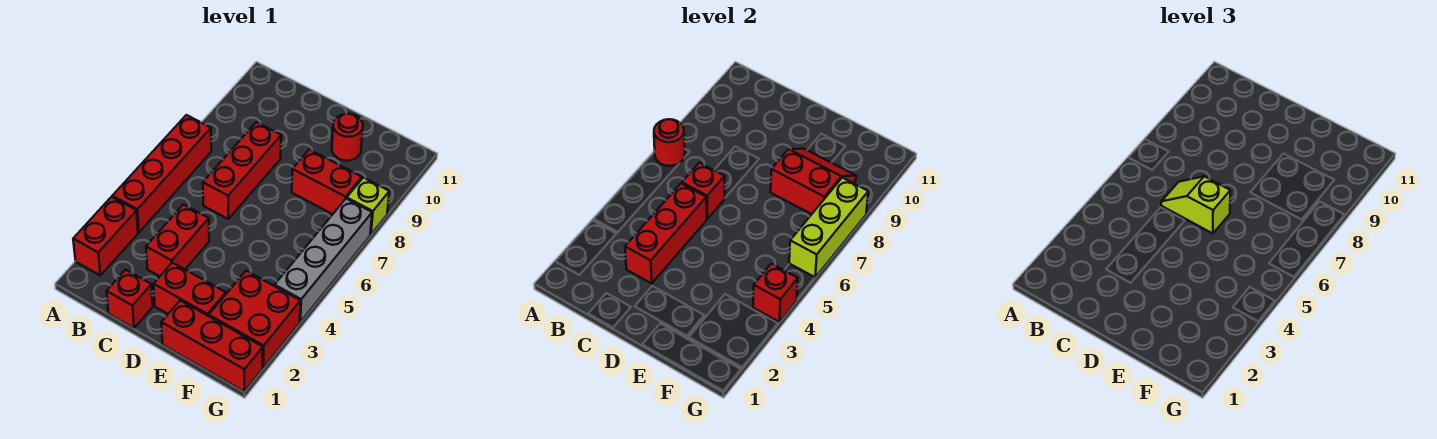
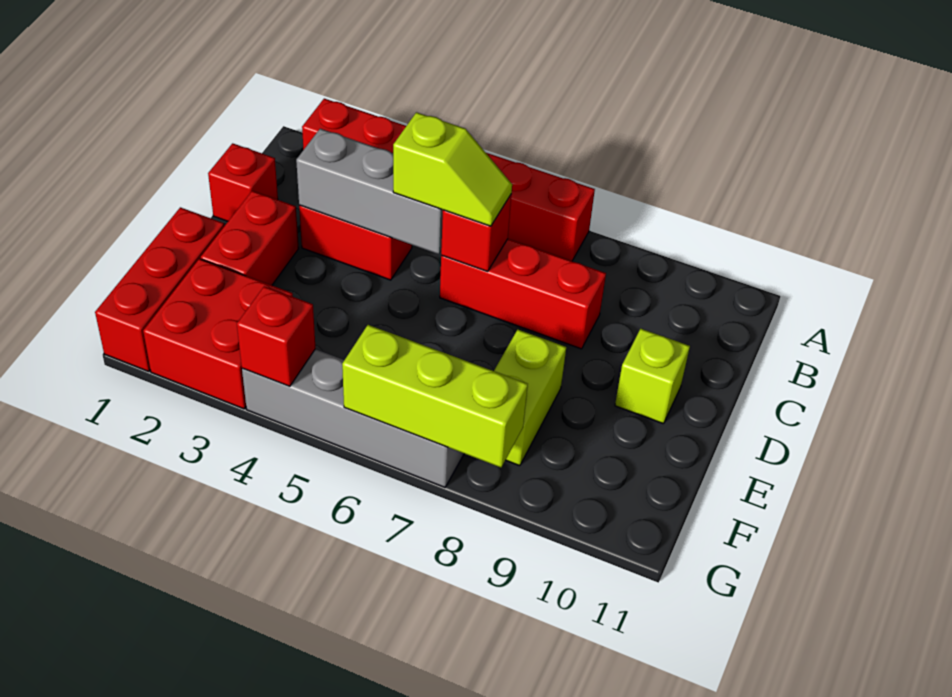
red round brick A7 level 2 -> none
red brick C3:C5 level 2 -> grey brick C3:C5 level 2
lime slope C6:D6 level 3 top D -> lime slope C5:C6 level 3 top 5
red brick E8:F8 level 1 -> lime brick E8:F8 level 1
red slope E8:F9 level 2 top 8 -> none
red round brick E10 level 1 -> none
lime brick G8 level 1 -> lime brick D10 level 1

